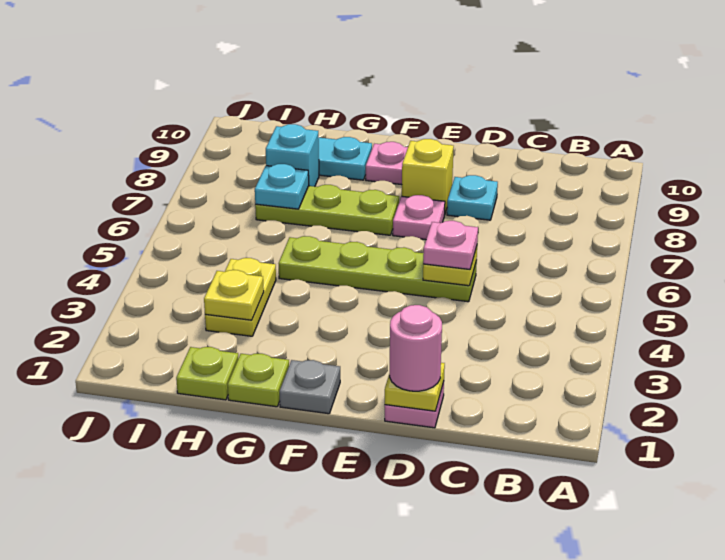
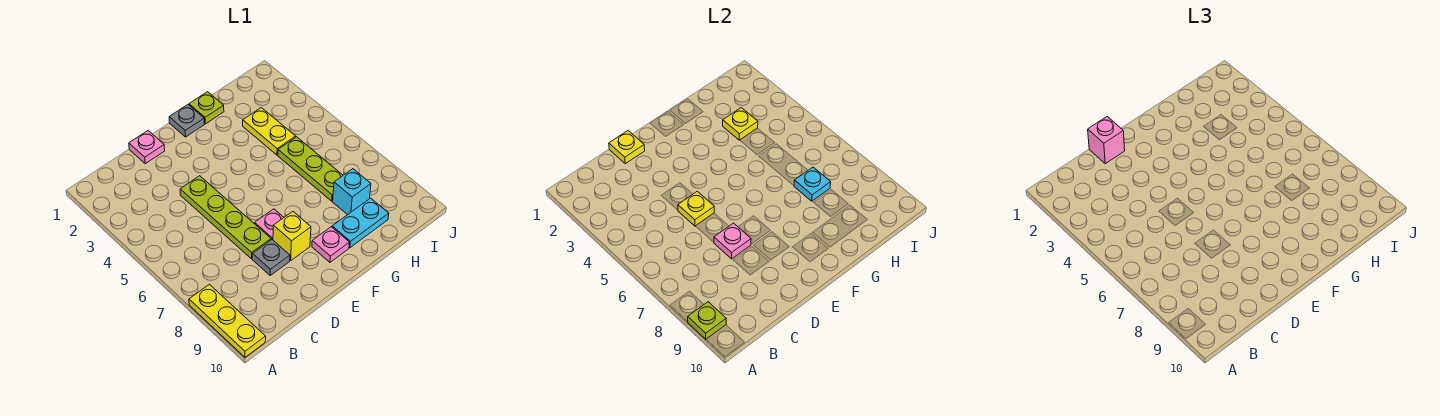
none -> yellow plate A8:A10 level 1
pink round brick D1 level 3 -> pink brick D1 level 3
lime plate D5:G5 level 1 -> lime plate D4:D7 level 1
pink plate D5 level 3 -> pink plate D7 level 2
cyan plate D8 level 1 -> grey plate D8 level 1
lime plate F7:H7 level 1 -> lime plate H5:H7 level 1
lime plate H1 level 1 -> lime plate A9 level 2

